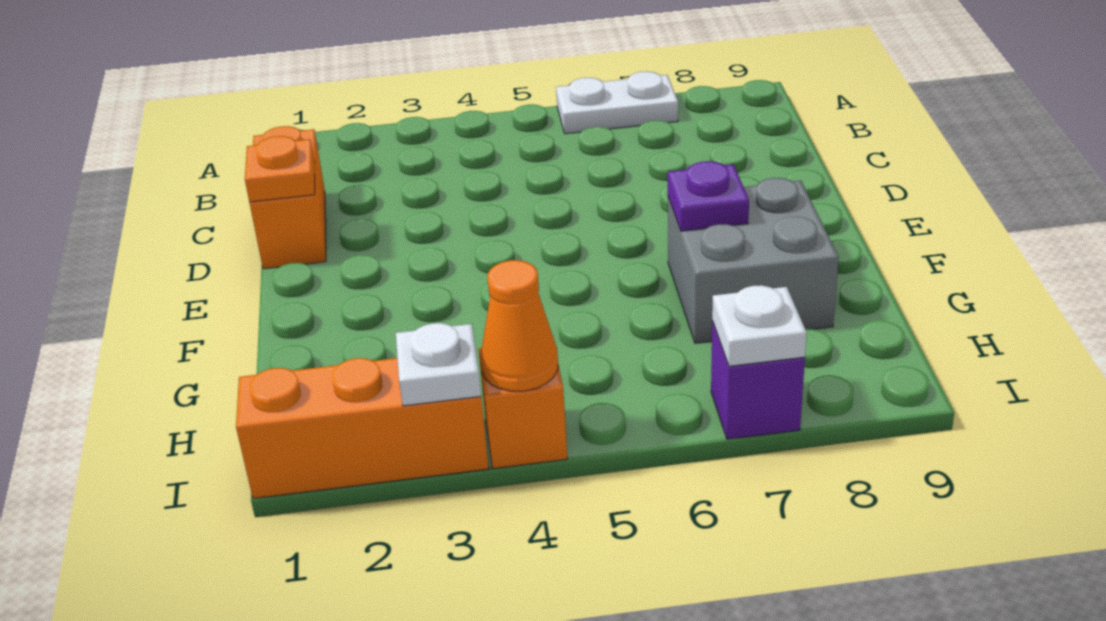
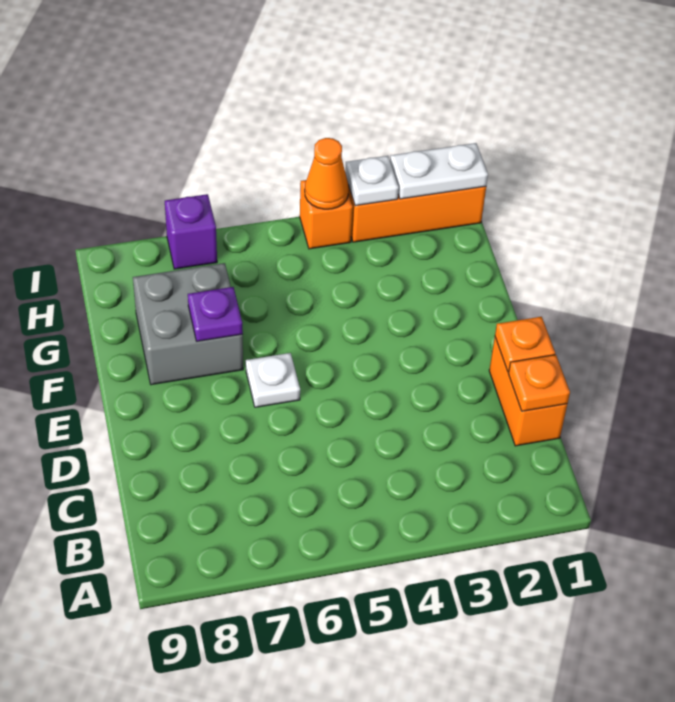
white plate A6:A7 level 1 -> white plate I1:I2 level 2
none -> orange plate C1 level 2
white plate I7 level 2 -> white plate E6 level 1

